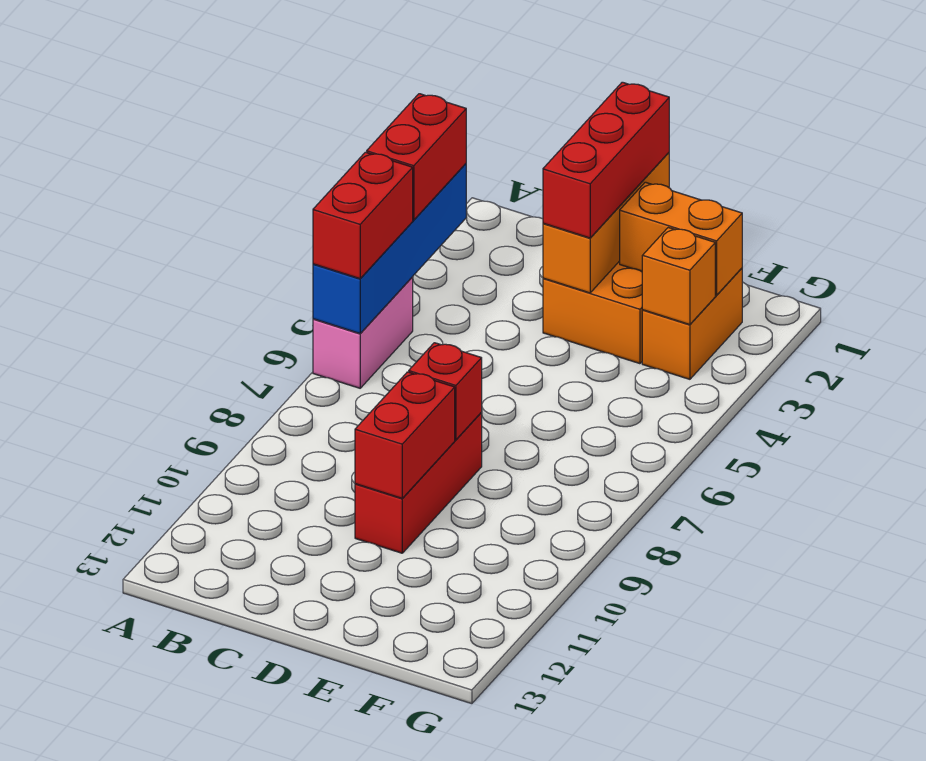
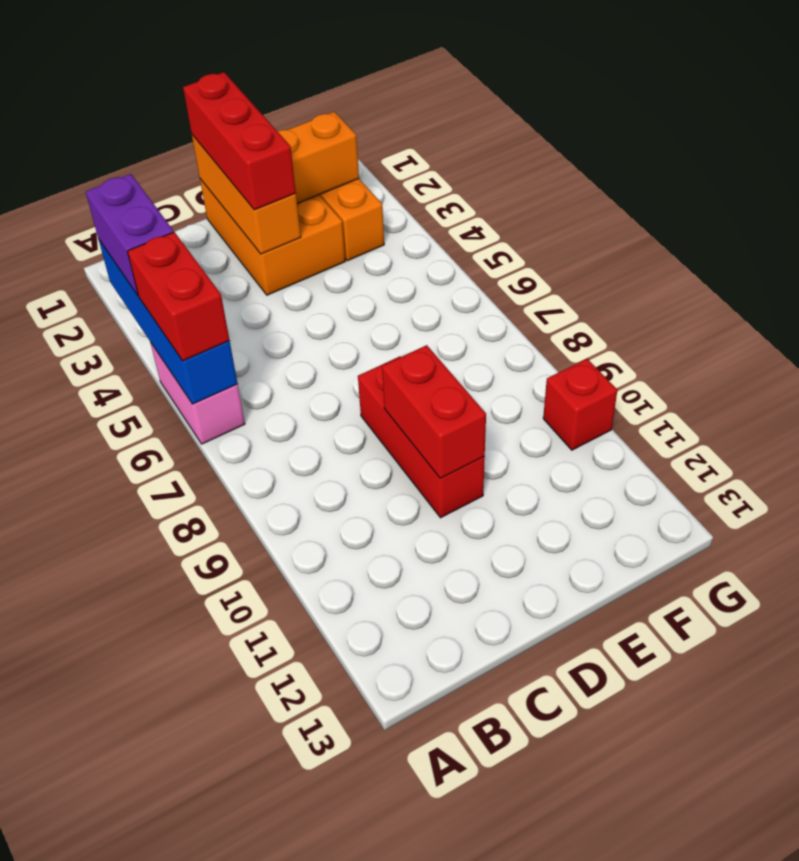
red brick A3:A4 level 3 -> purple brick A3:A4 level 3
red brick D8 level 2 -> red brick G10 level 1
orange brick F3 level 2 -> none

